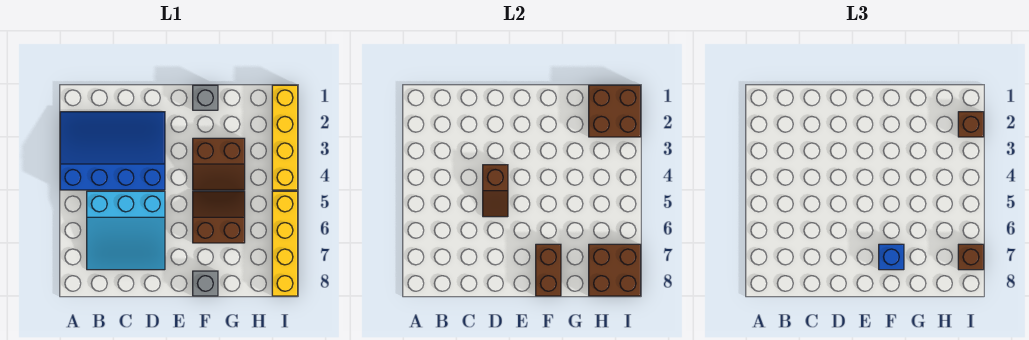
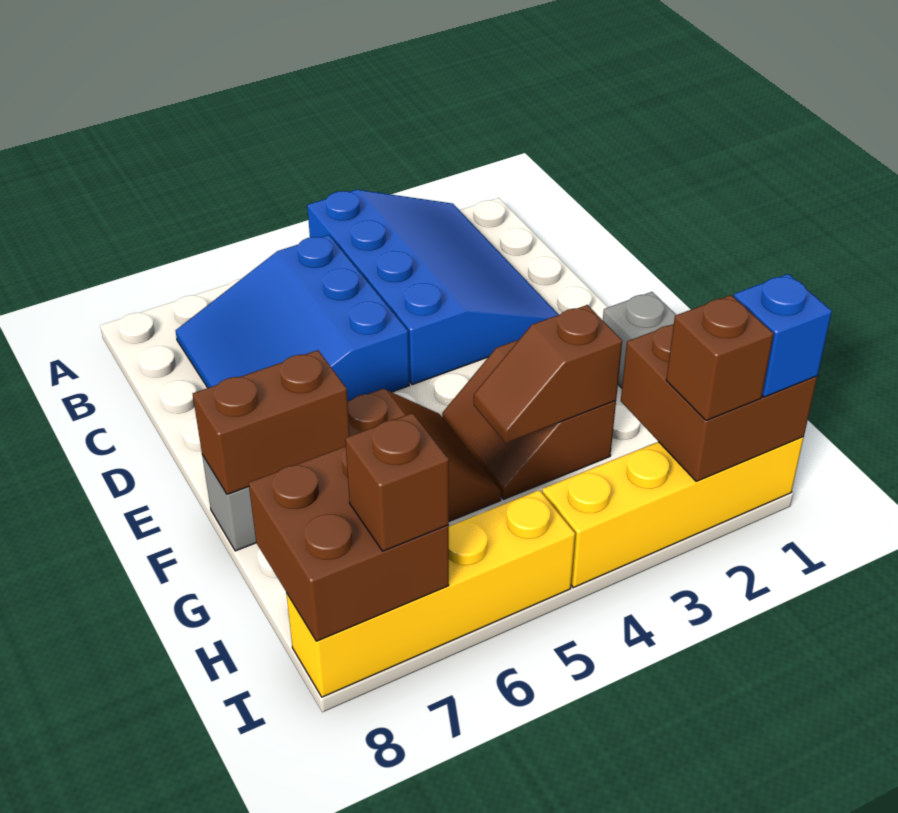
cyan slope B5:D7 level 1 top 5 -> blue slope B5:D7 level 1 top 5
brown slope D4:D5 level 2 top 4 -> brown slope G3:G4 level 2 top 3
blue brick F7 level 3 -> blue brick I1 level 3

